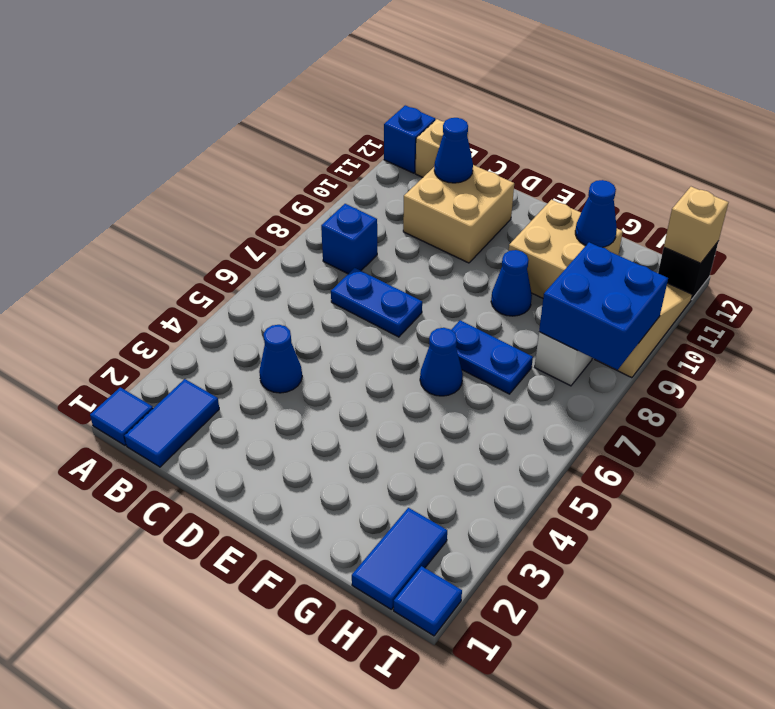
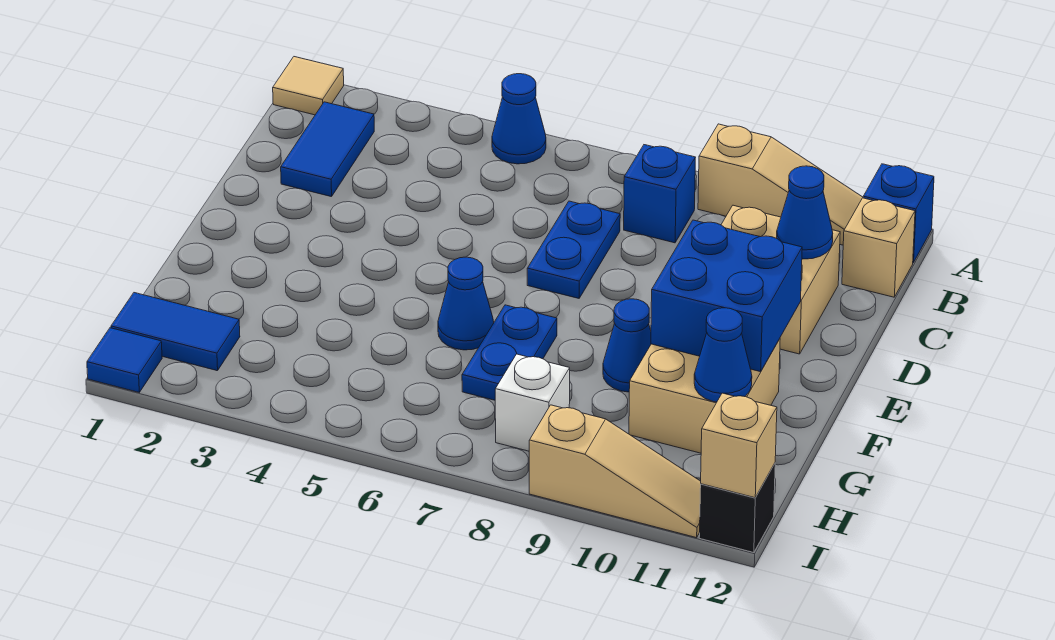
blue tile A1 level 1 -> tan tile A1 level 1
none -> tan slope A9:A11 level 1 top 9
blue tile B1:B2 level 1 -> blue tile B2:C2 level 1
blue cone C4 level 1 -> blue cone A5 level 1
blue brick H8:I9 level 2 -> blue brick E10:F11 level 2

